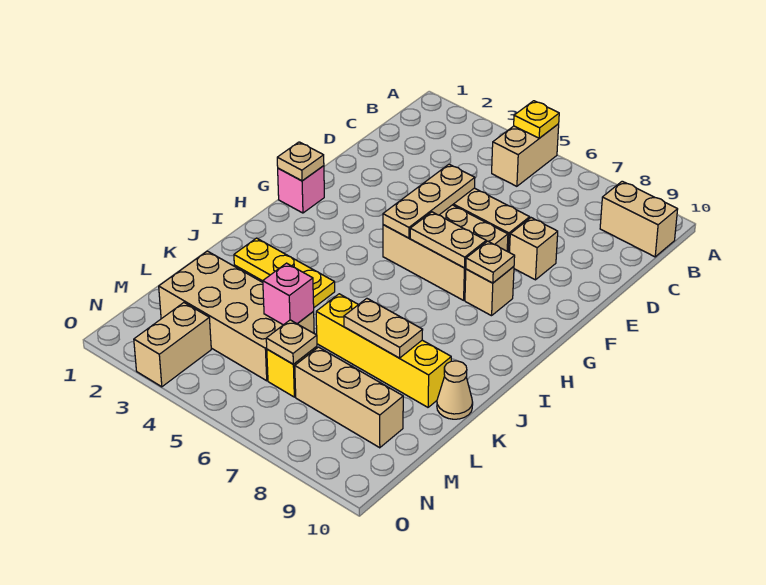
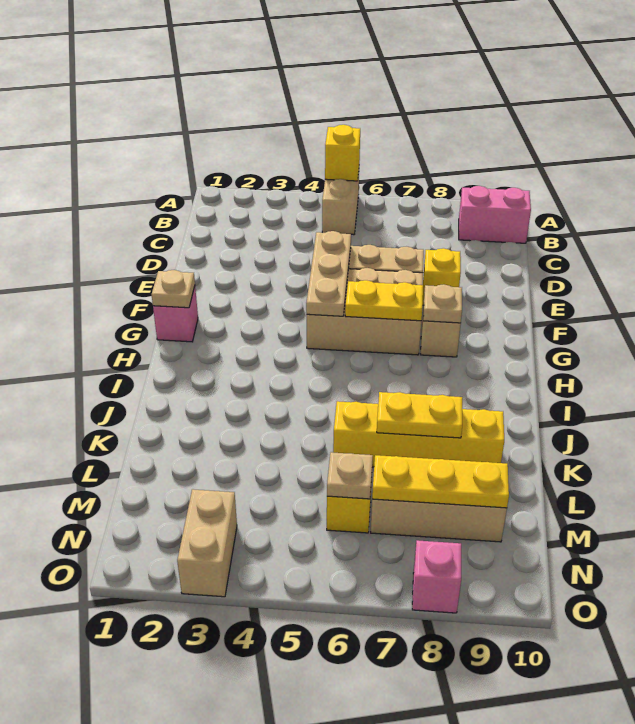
yellow plate A5 level 2 -> yellow brick A5 level 2
tan brick B9:B10 level 1 -> pink brick B9:B10 level 1
tan brick E8 level 1 -> yellow brick E8 level 1
tan plate G6:G7 level 2 -> yellow plate G6:G7 level 2
yellow plate J2:J4 level 1 -> yellow plate M7:M9 level 2
tan plate K7:K8 level 2 -> yellow plate K7:K8 level 2
tan cone K10 level 1 -> none
tan brick L2:M5 level 1 -> none
pink brick L5 level 2 -> pink brick O8 level 1

